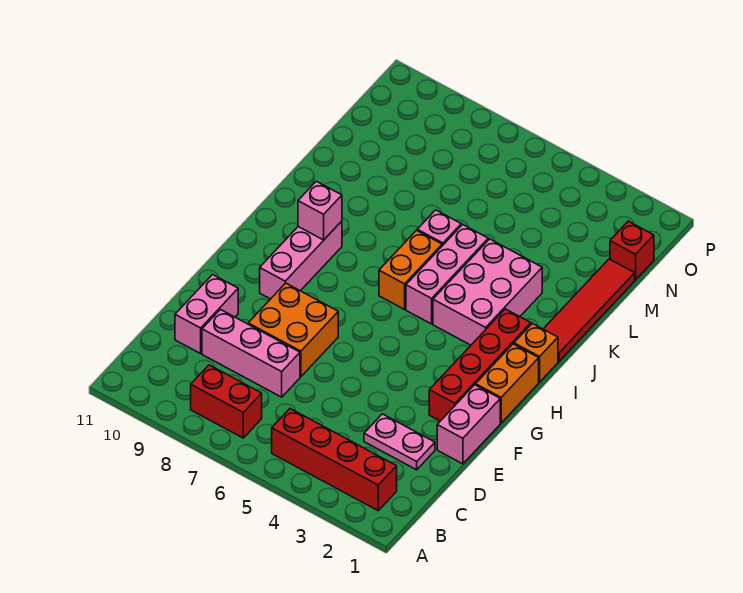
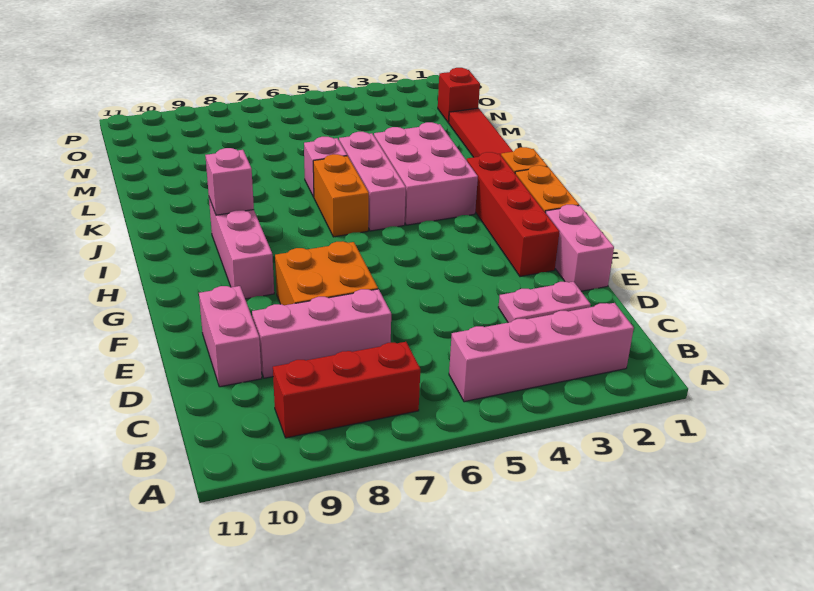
red brick B2:B5 level 1 -> pink brick B2:B5 level 1
red brick B7:B8 level 1 -> red brick B7:B9 level 1

